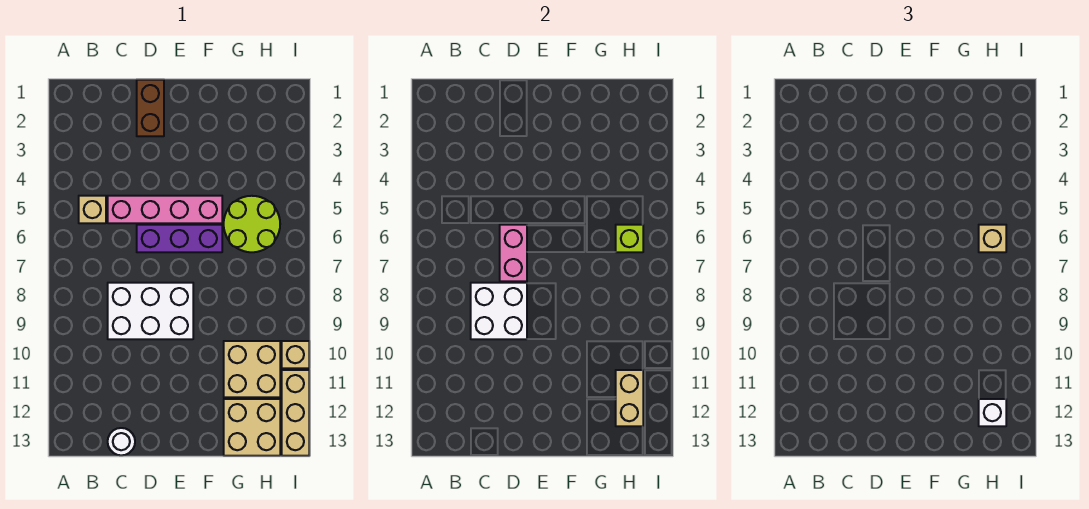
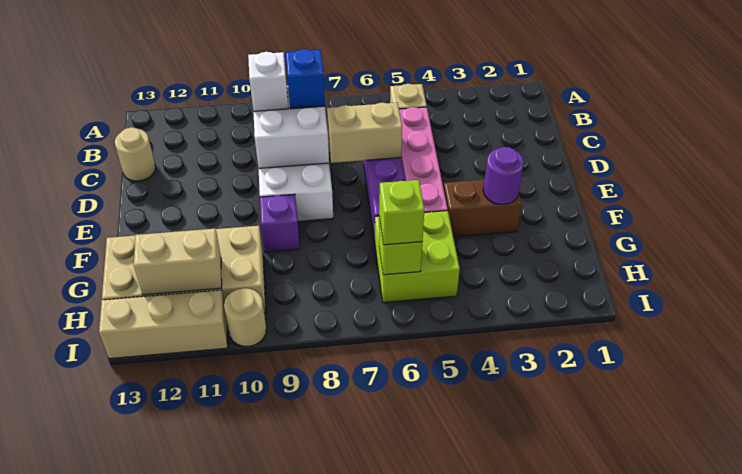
none -> blue brick C8 level 3
white round brick C13 level 1 -> tan round brick C13 level 1
brown brick D1:D2 level 1 -> brown brick F3:F4 level 1
pink brick D6:D7 level 2 -> tan brick D6:D7 level 2
none -> purple round brick F3 level 2
none -> purple brick F9 level 1
lime round brick G5:H6 level 1 -> lime brick G5:H6 level 1
tan brick H6 level 3 -> lime brick H6 level 3
white brick H12 level 3 -> white brick C9 level 3
tan brick I10 level 1 -> tan round brick I10 level 1

